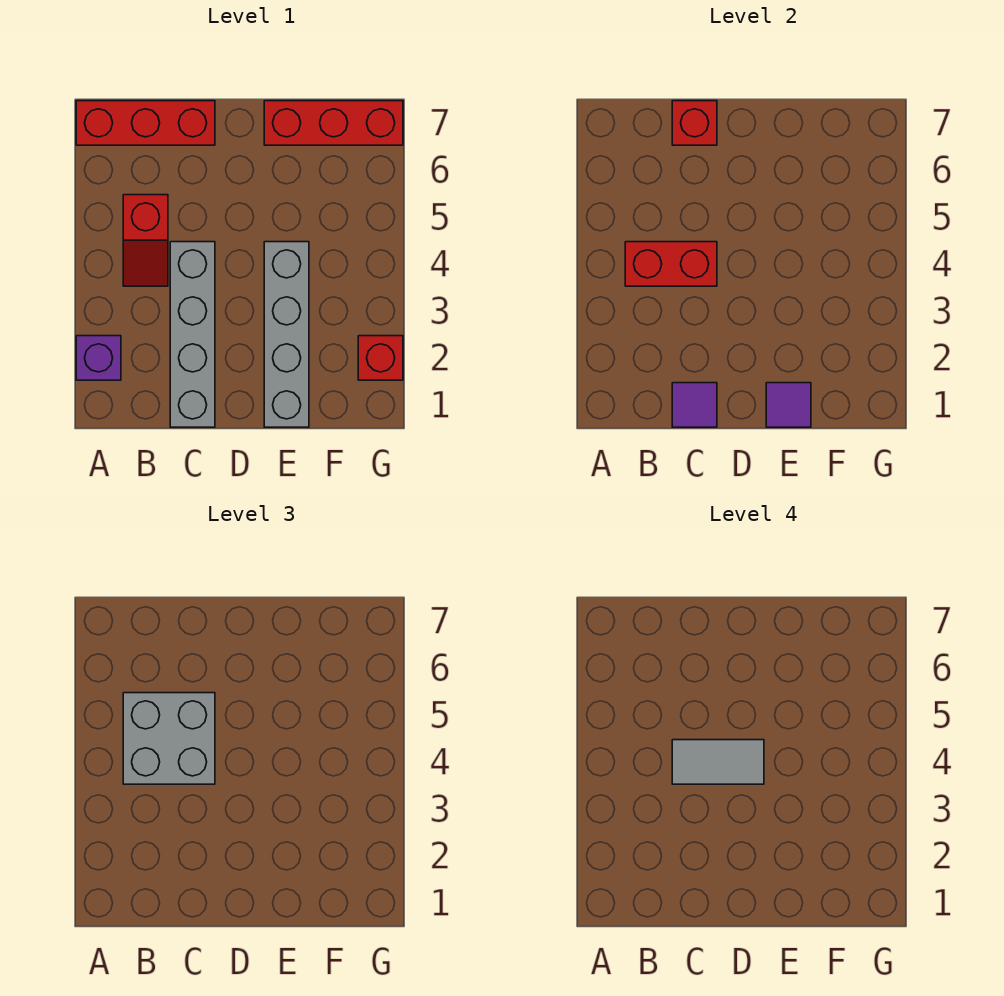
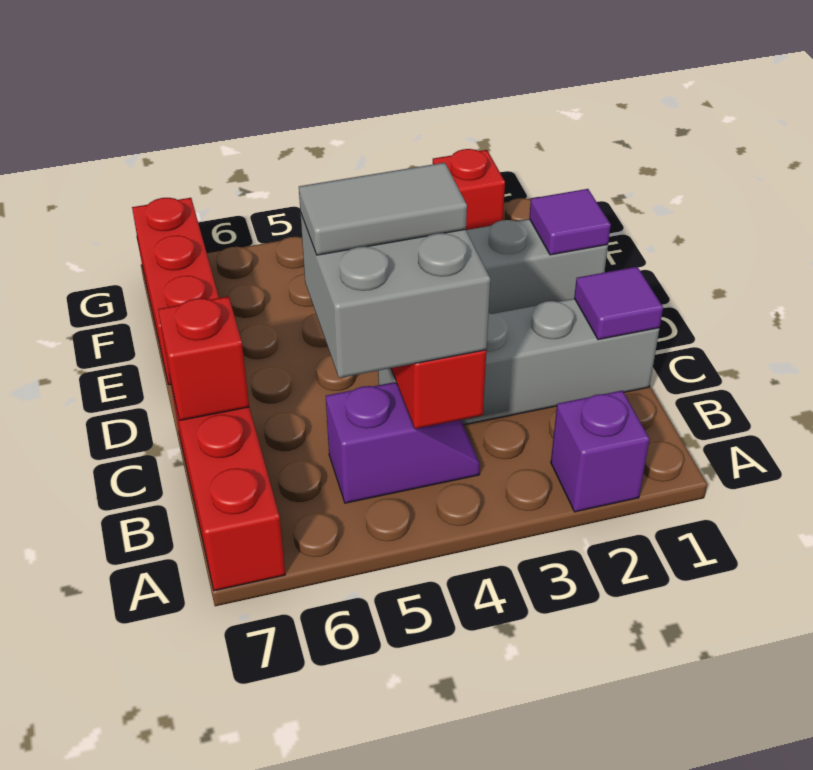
red slope B4:B5 level 1 top 5 -> purple slope B4:B5 level 1 top 5
grey tile C4:D4 level 4 -> grey tile C4:C5 level 4

